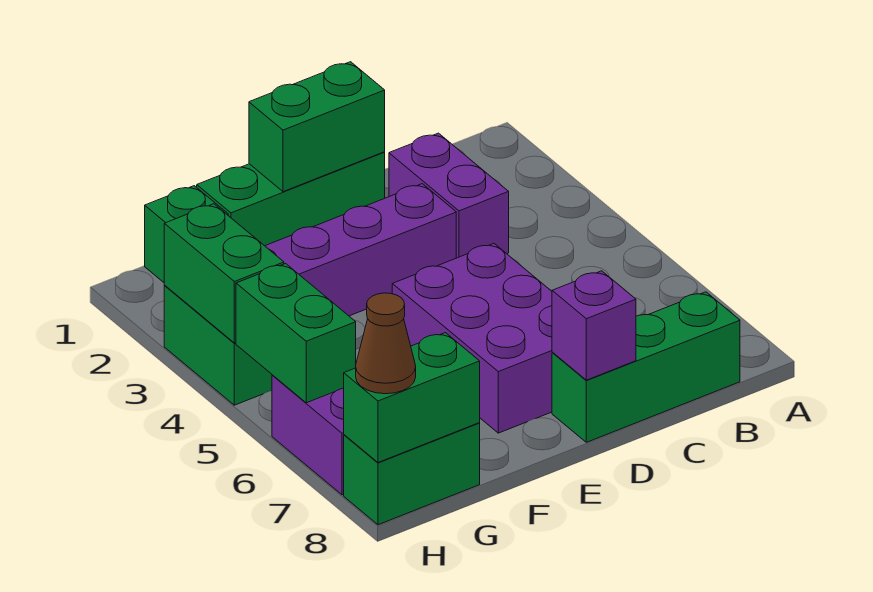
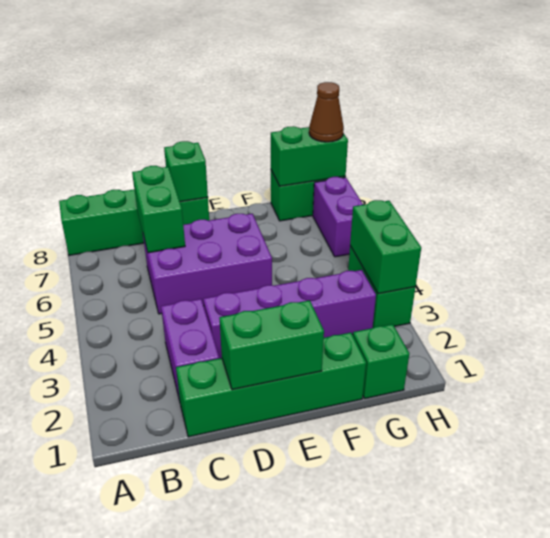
green brick B8:D8 level 1 -> green brick A8:D8 level 1
green brick D1:F1 level 1 -> green brick C1:F1 level 1
purple brick D5:E7 level 1 -> purple brick C5:E6 level 1
purple brick D8 level 2 -> green brick D8 level 2
green brick H5:H6 level 2 -> green brick C6:C7 level 2

